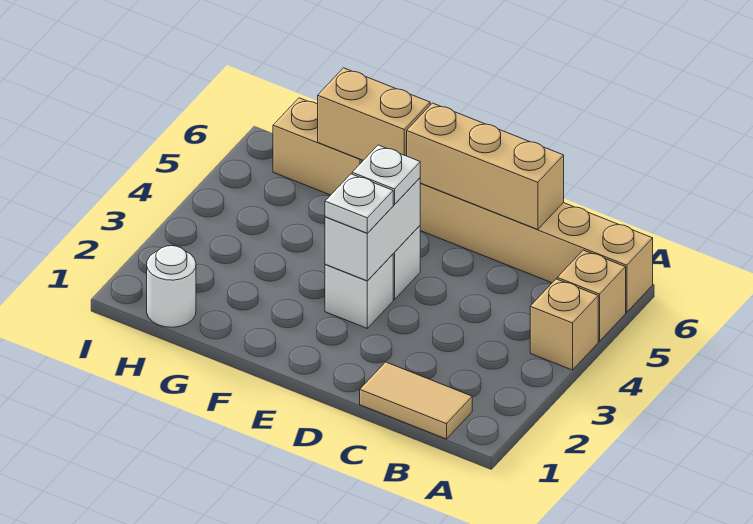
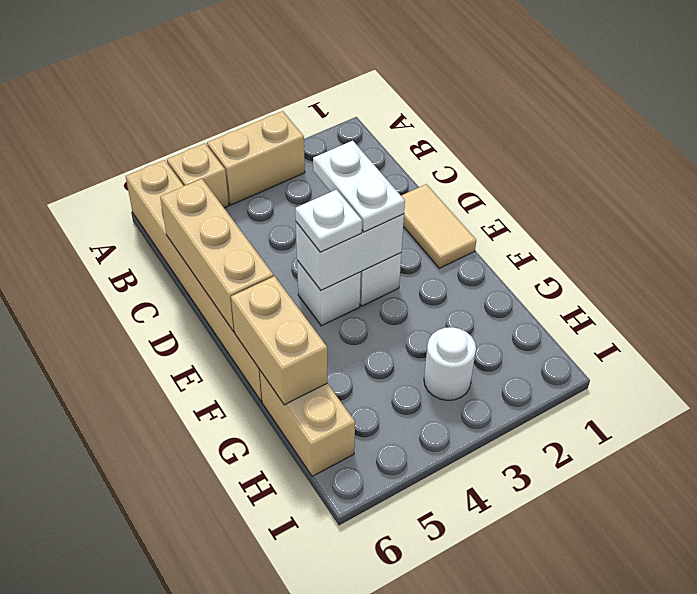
tan brick A4 level 1 -> tan brick A3:A4 level 1
tan tile B1:C1 level 1 -> tan tile D1:E1 level 1
white plate E3 level 3 -> white plate D3:E3 level 3
white round brick H1 level 1 -> white round brick H3 level 1

